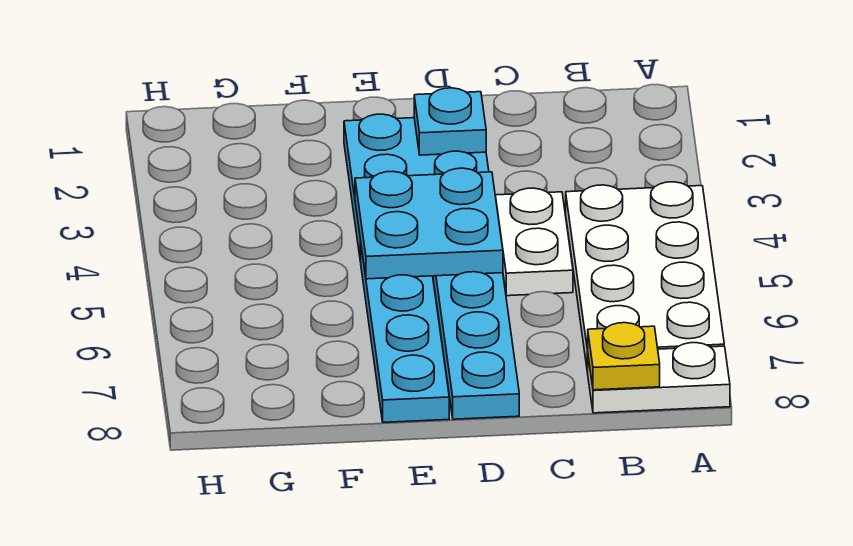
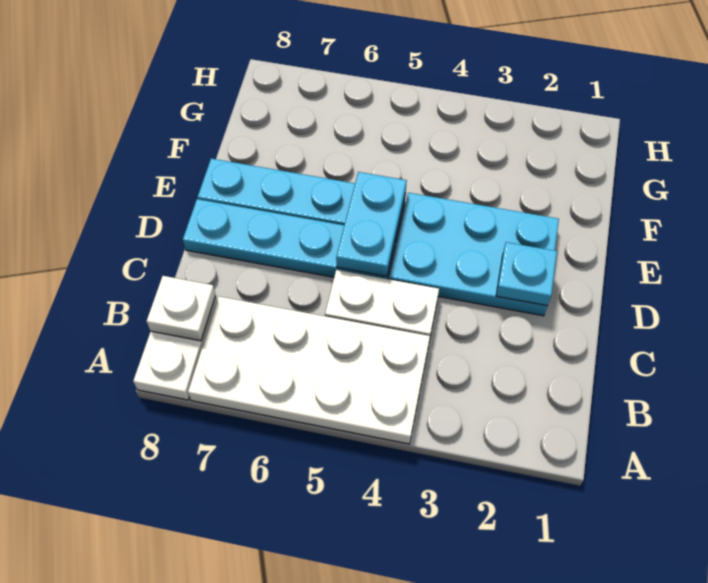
yellow plate B8 level 2 -> white plate B8 level 2
cyan plate D4:E5 level 2 -> cyan plate D5:E5 level 2

